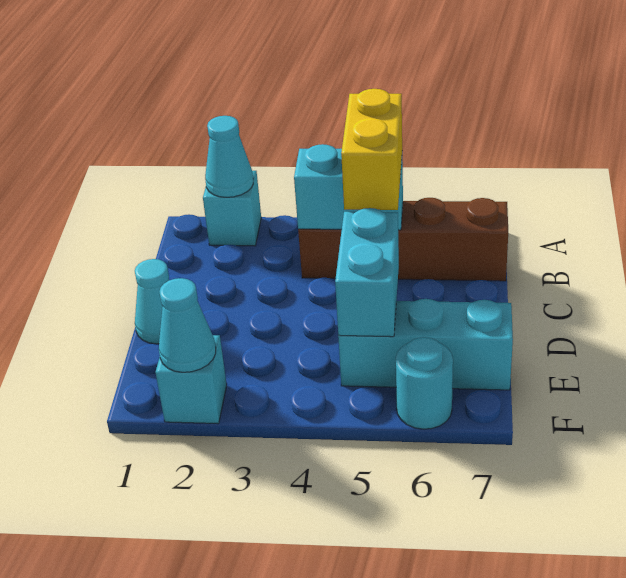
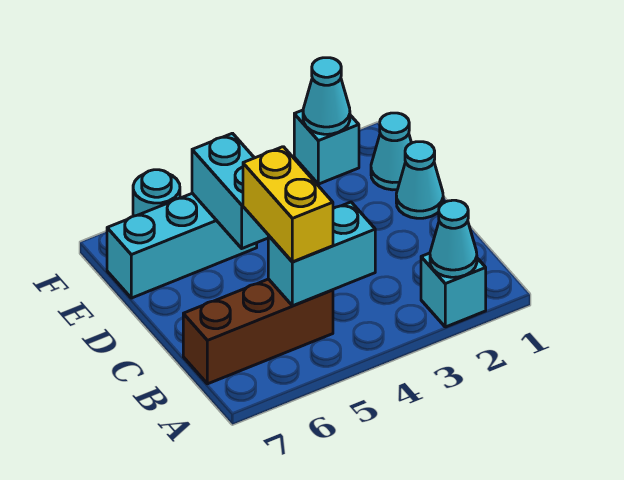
brown brick B4:B7 level 1 -> brown brick B5:B7 level 1
none -> cyan cone E1 level 1

